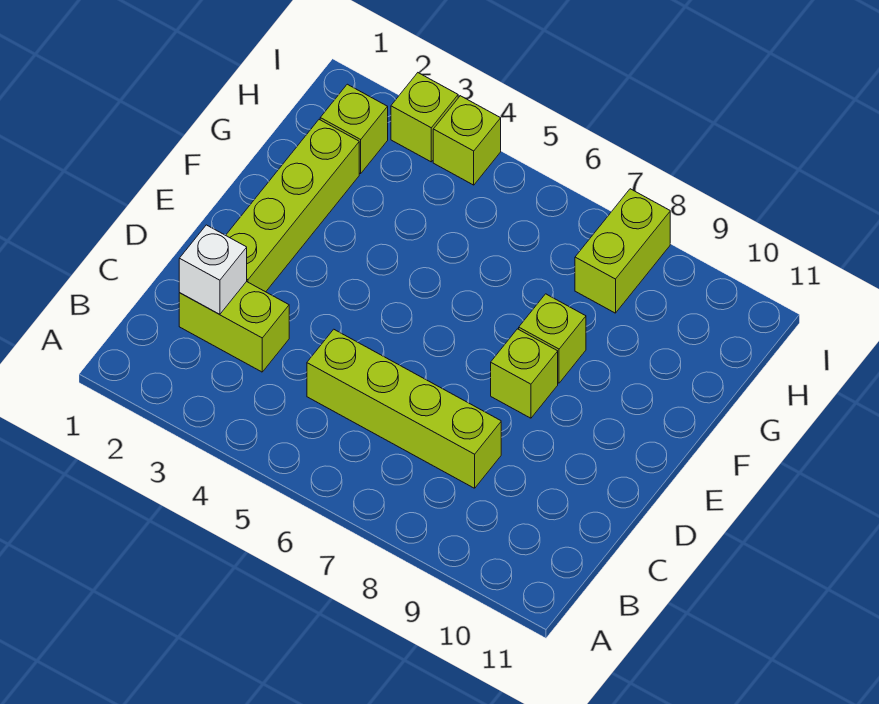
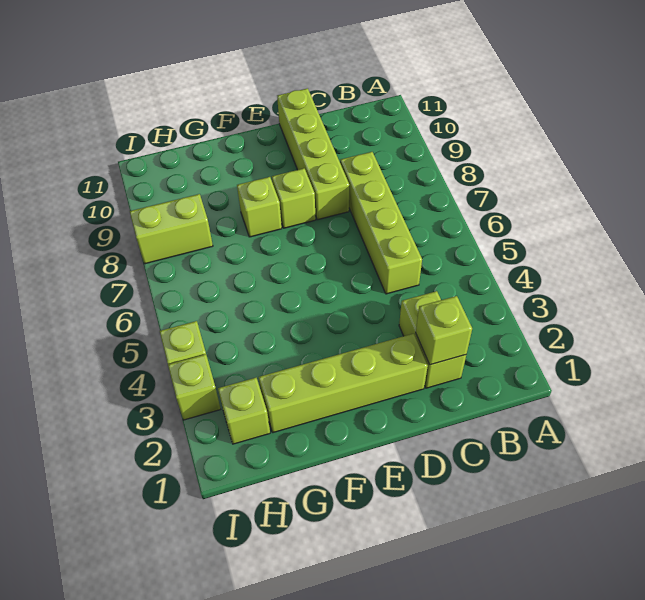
white brick C2 level 2 -> lime brick C2 level 2
none -> lime brick D8:D11 level 1

